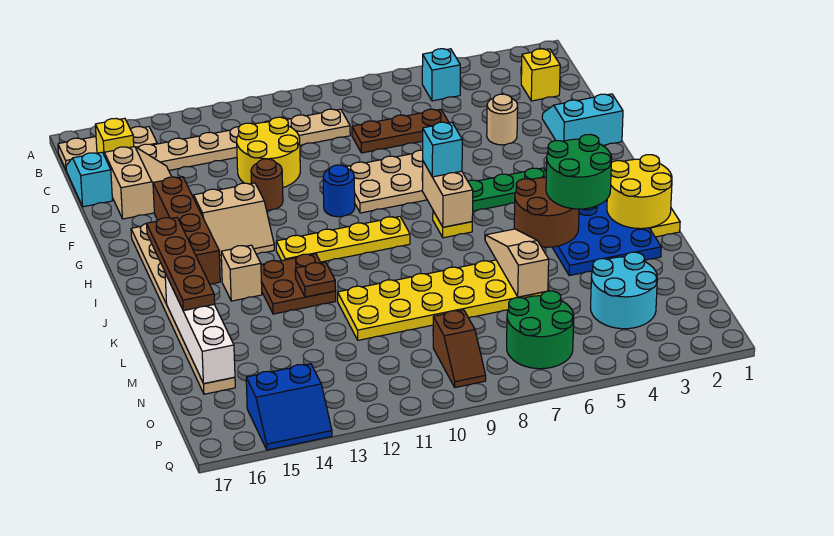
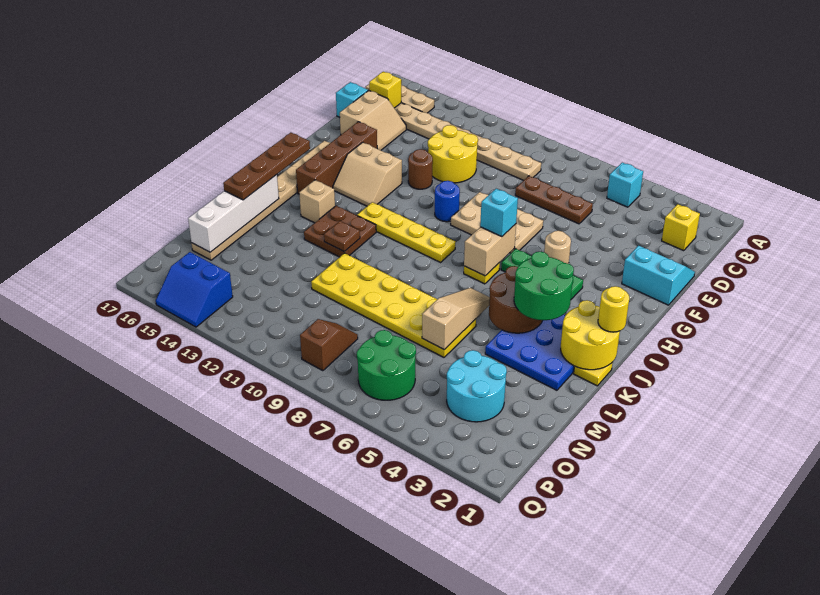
tan round brick E4 level 1 -> tan round brick G5 level 1
none -> yellow round brick J1 level 3
brown slope O9:P9 level 1 top O -> brown slope O9:P9 level 1 top P

